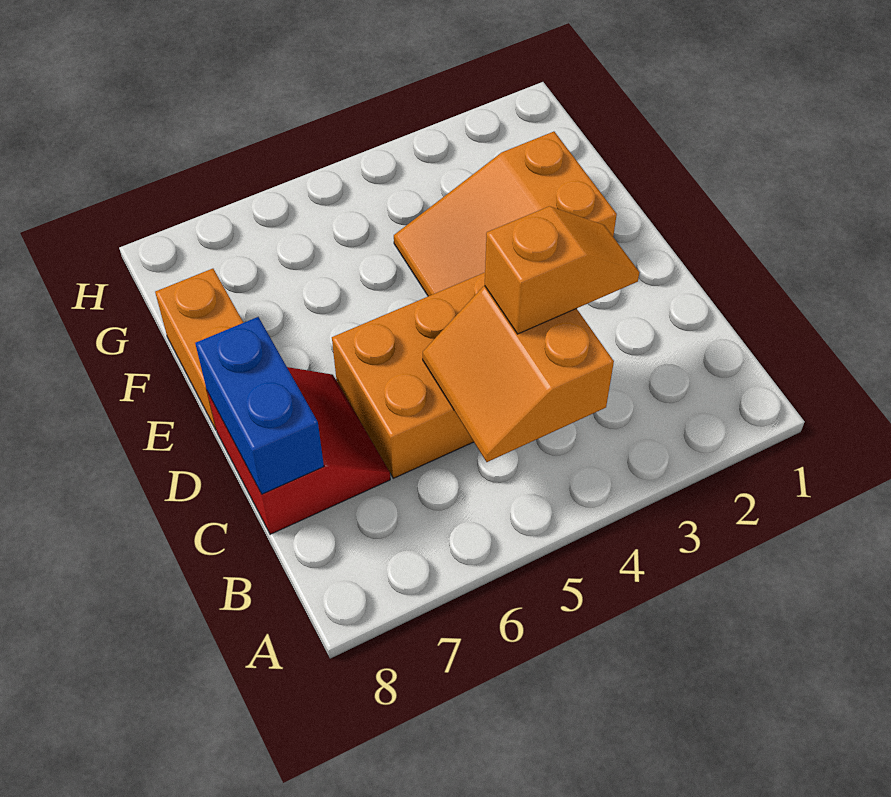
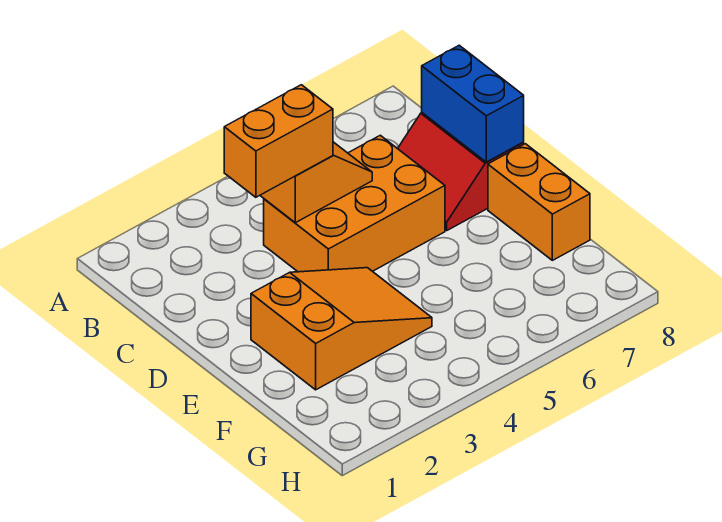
orange slope C3:C4 level 3 top 4 -> orange brick C3:C4 level 3

